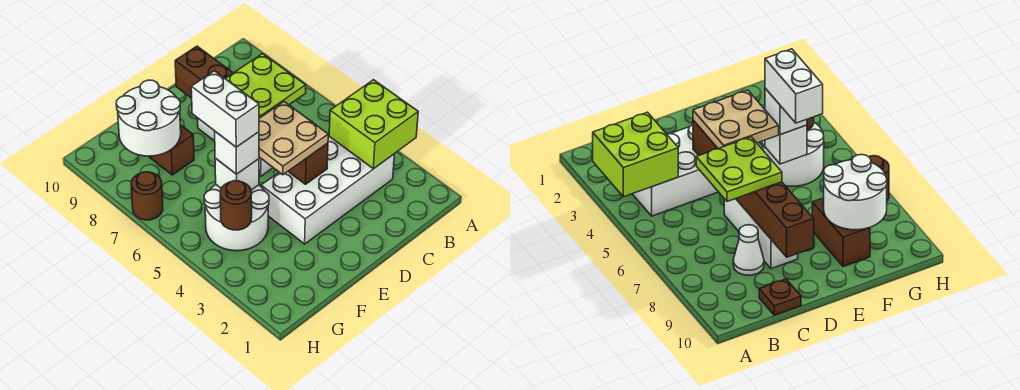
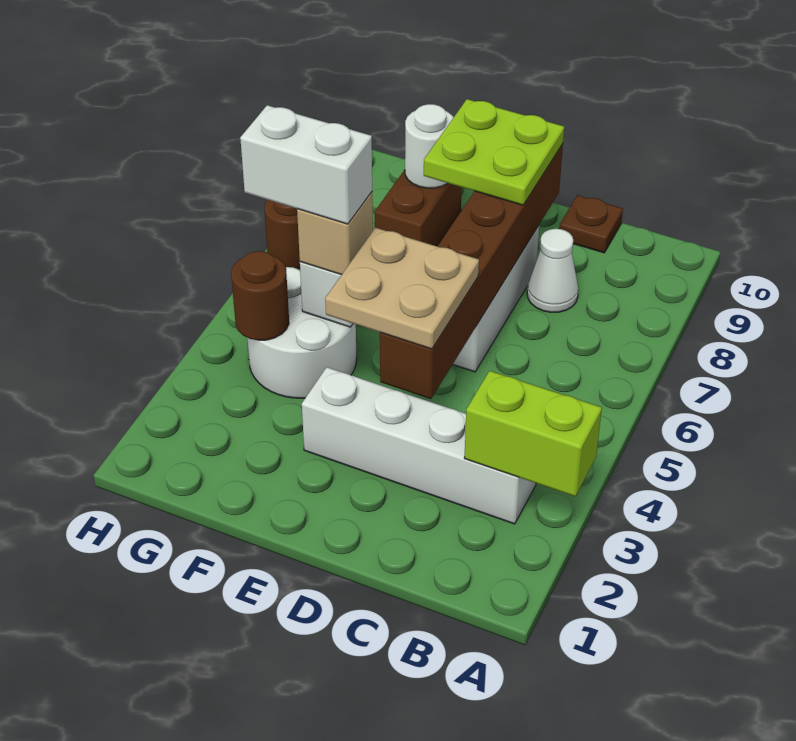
lime brick A3:B4 level 2 -> lime brick A3:B3 level 2
white brick B3:E4 level 1 -> white brick B3:E3 level 1
lime plate C6:D7 level 3 -> lime plate D8:E9 level 3
white brick F5 level 3 -> tan brick F5 level 3
white brick F5:F6 level 4 -> white brick F5:G5 level 4
white round brick F8:G9 level 2 -> white round brick F9 level 2

